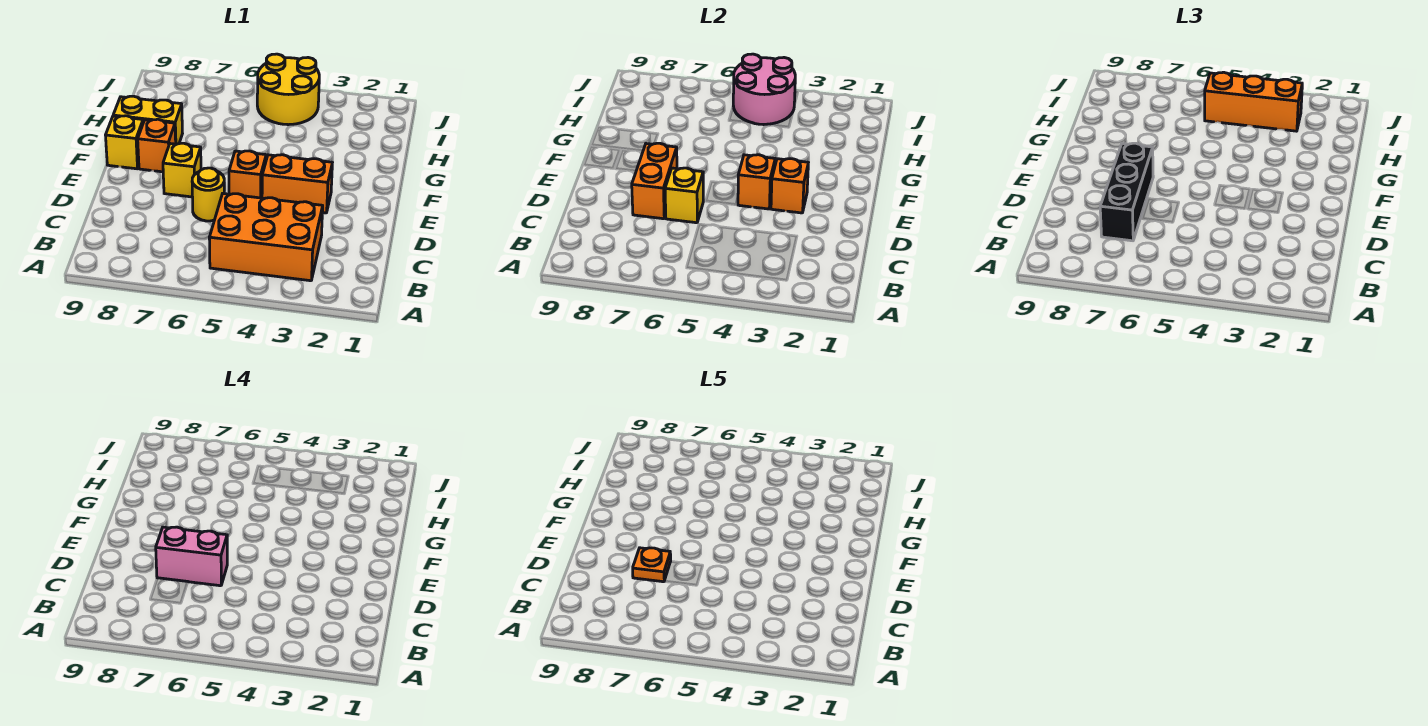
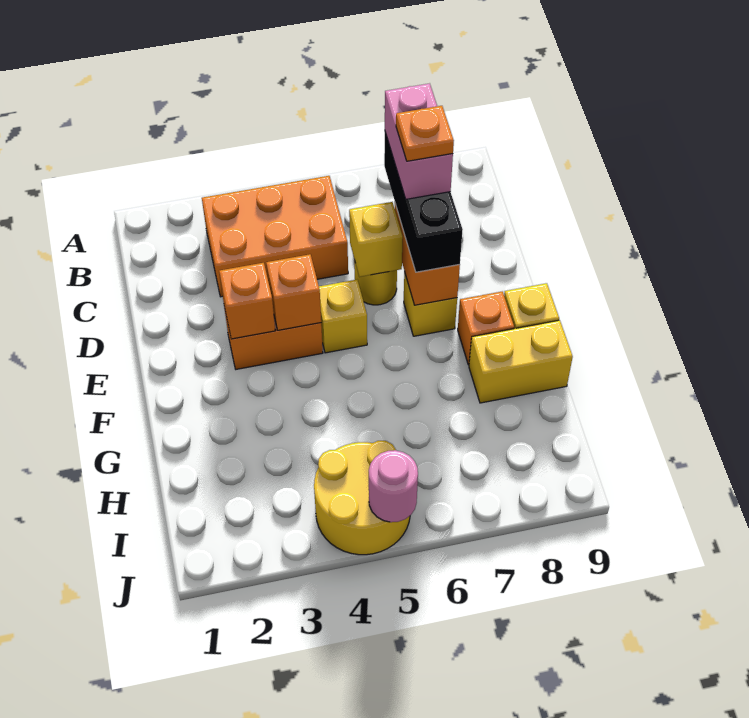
pink brick D6:D7 level 4 -> pink brick C7:D7 level 4
orange brick E5 level 1 -> yellow brick E5 level 1
orange brick I3:I5 level 3 -> none
pink round brick I4:J5 level 2 -> pink round brick J5 level 2

